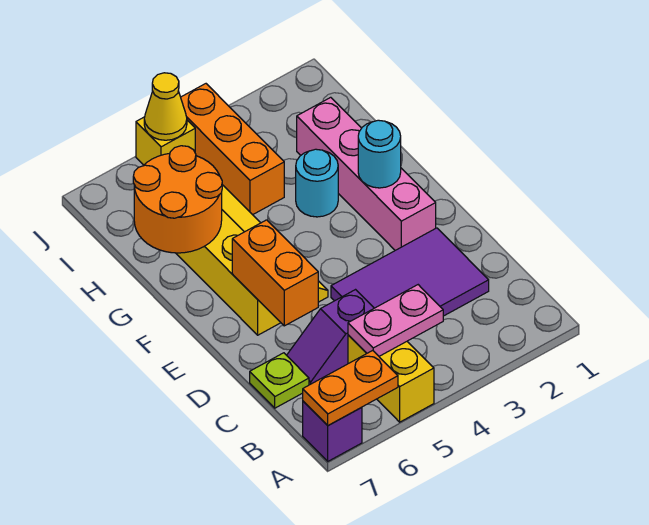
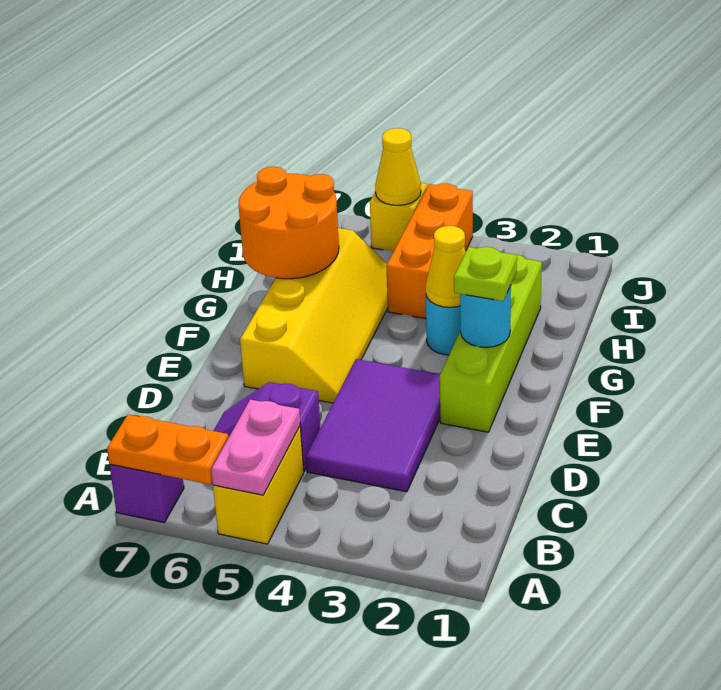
pink plate B4:B5 level 2 -> pink plate A5:B5 level 2
purple tile C2:D4 level 1 -> purple tile C3:E4 level 1
lime plate C7 level 1 -> lime plate F2 level 3
orange brick D6:E6 level 2 -> none
pink brick E2:H2 level 1 -> lime brick E2:H2 level 1
none -> yellow cone G3 level 2

